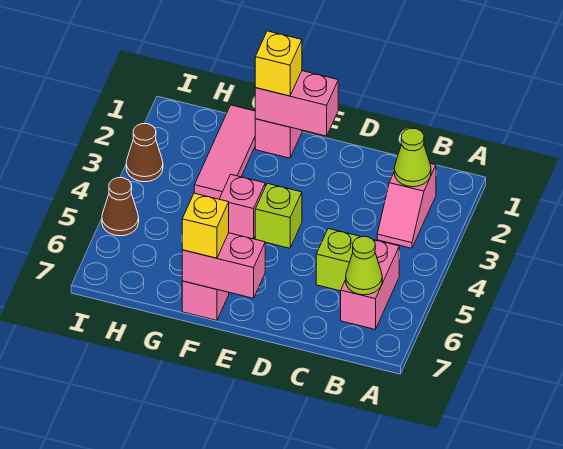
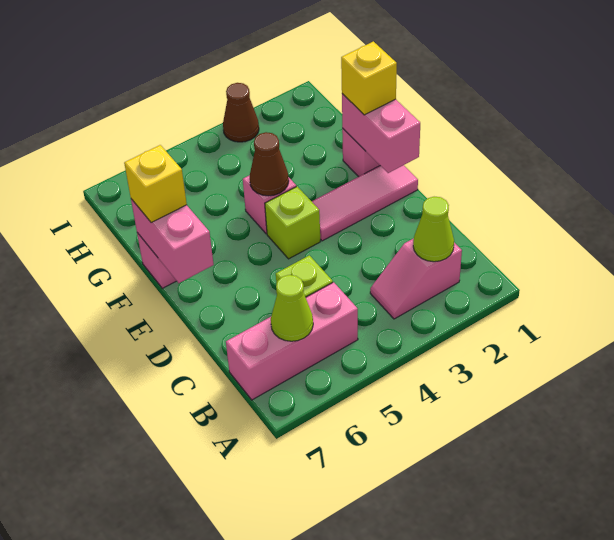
pink brick B5:B6 level 1 -> pink brick B5:B7 level 1
pink tile G1:G3 level 1 -> pink tile E1:E3 level 1
brown cone I5 level 1 -> brown cone F4 level 2

